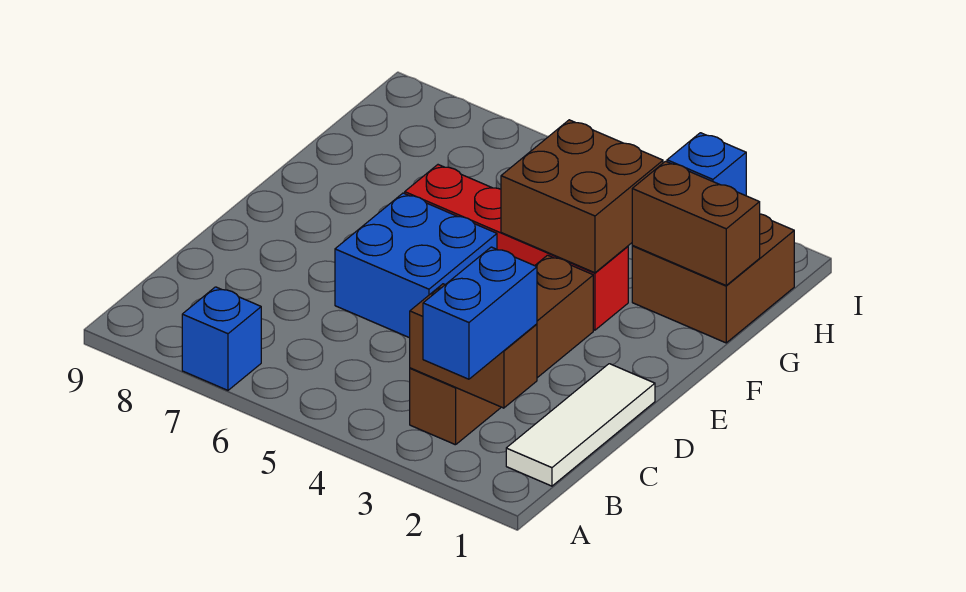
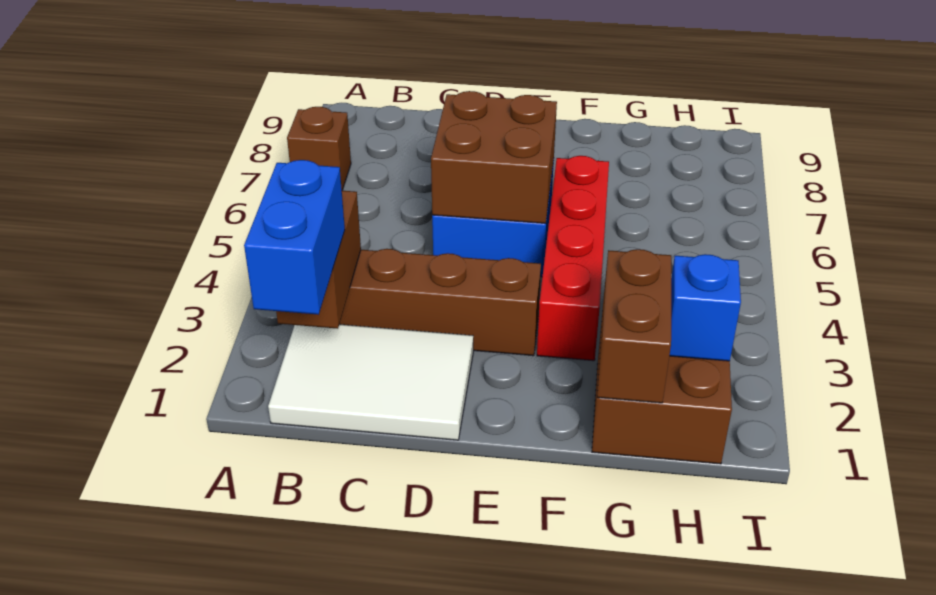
blue brick A2:B2 level 3 -> blue brick B1:B2 level 3
blue brick A7 level 1 -> brown brick A7 level 1
white tile B1:D1 level 1 -> white tile B1:D2 level 1
brown brick F3:G4 level 2 -> brown brick D5:E6 level 2

